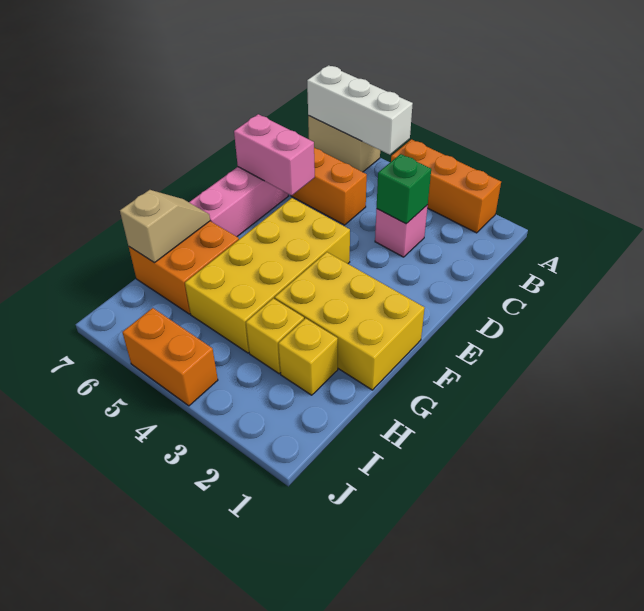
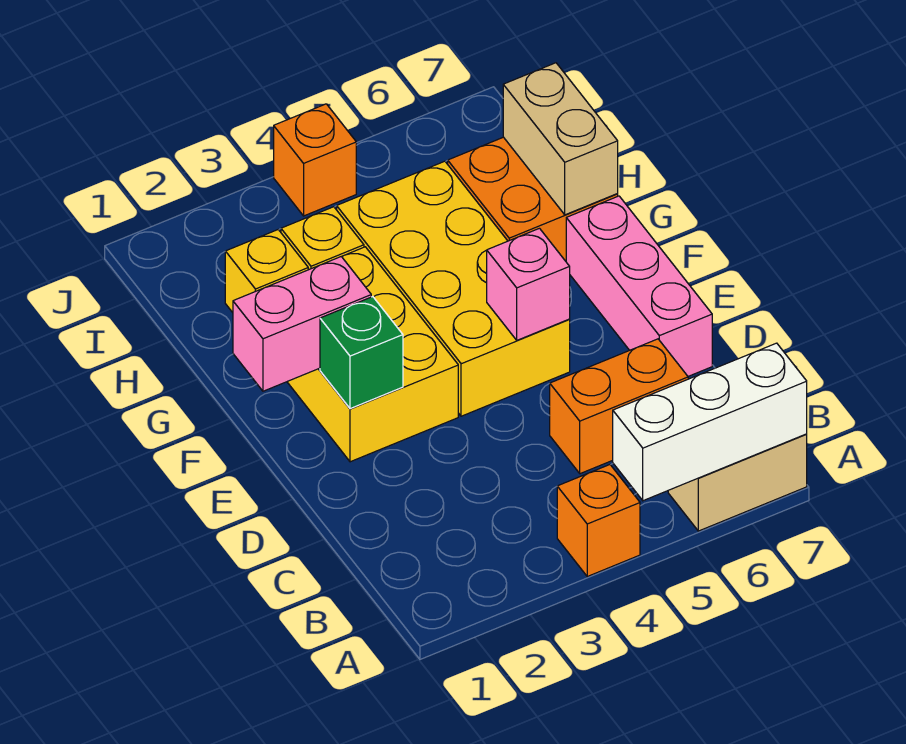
orange brick A2:A4 level 1 -> orange brick A4 level 1
pink brick C3 level 1 -> pink brick E5 level 2
green brick C3 level 2 -> green brick E2 level 2
pink brick D6:D7 level 2 -> pink brick F1:F2 level 2
yellow brick F1:G3 level 1 -> yellow brick E2:G3 level 1
tan slope G7:H7 level 2 top H -> tan brick G7:H7 level 2
orange brick J4:J5 level 1 -> orange brick J4 level 1

